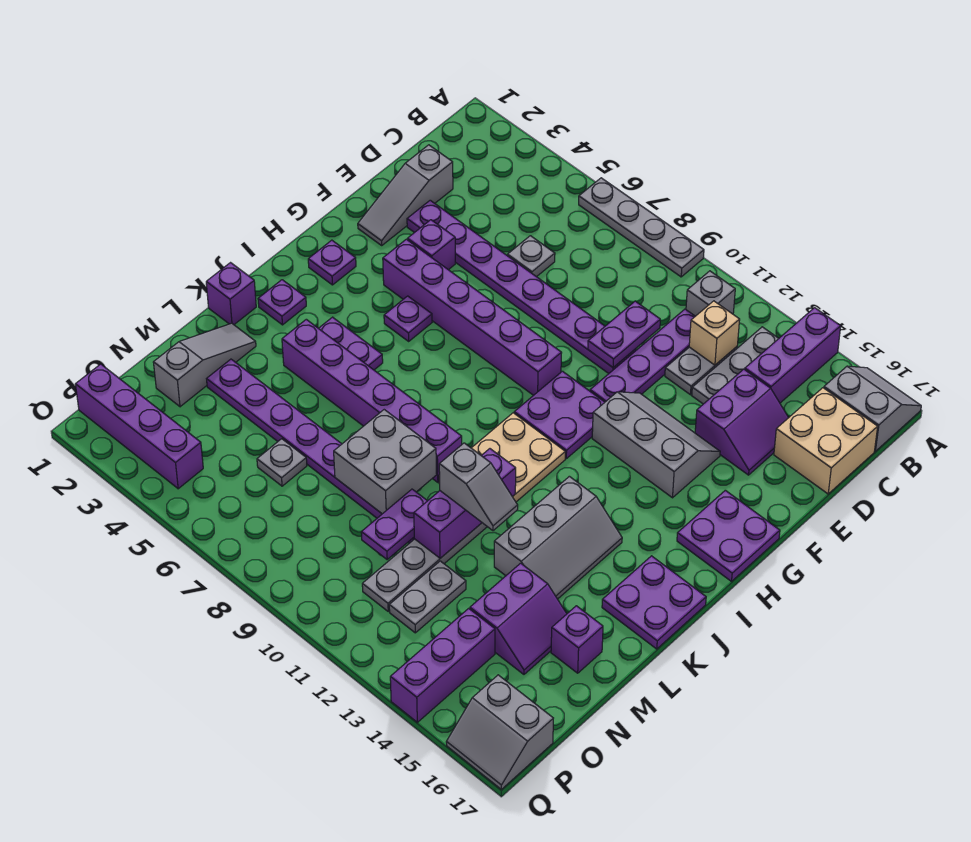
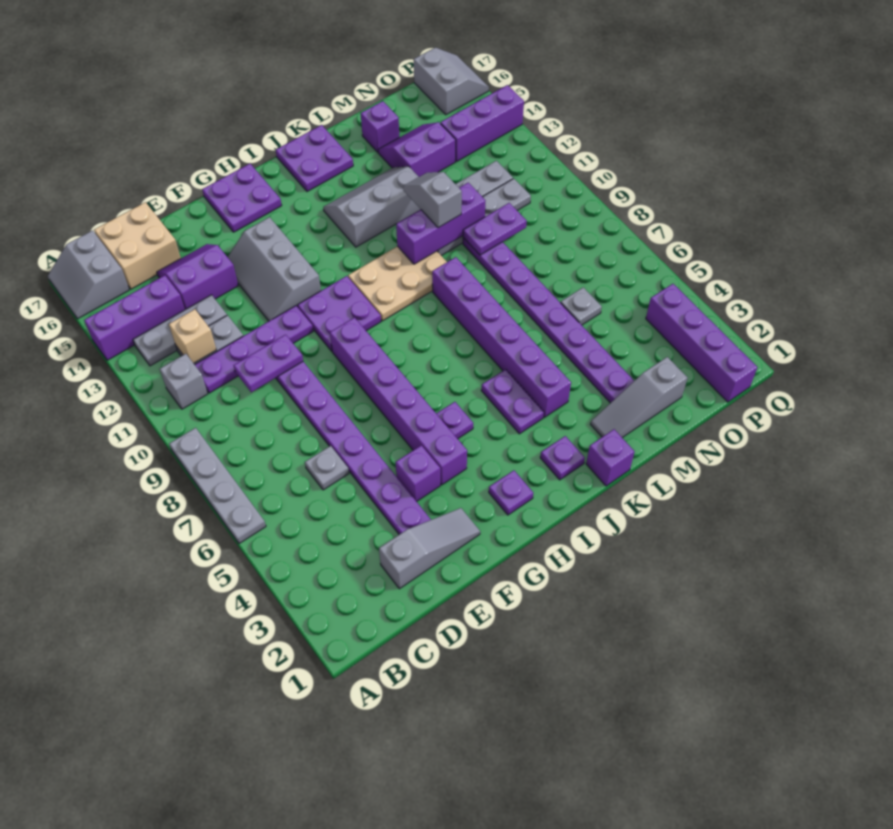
grey brick L8:M9 level 2 -> none

